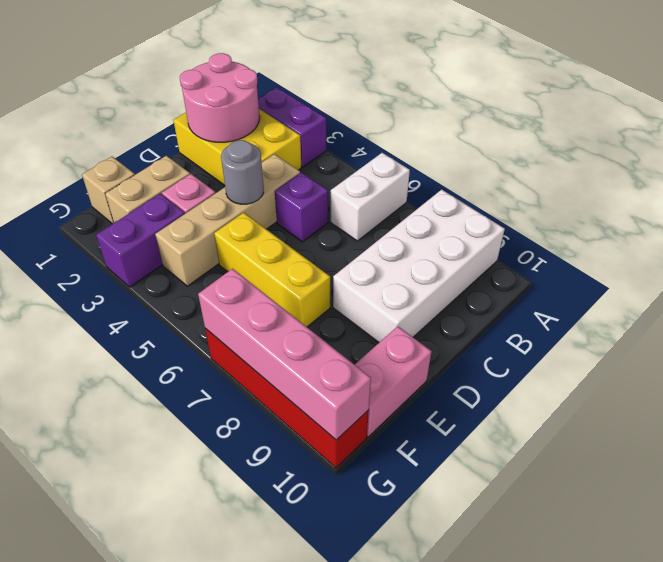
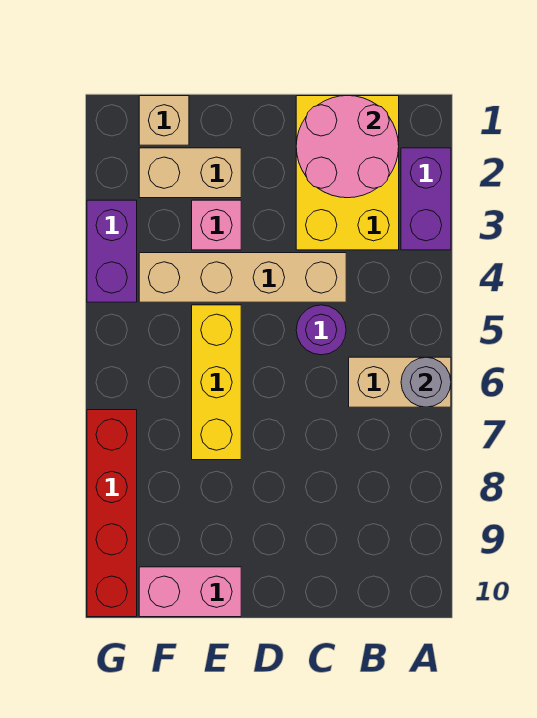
white brick A6:B6 level 1 -> tan brick A6:B6 level 1
white brick A8:D9 level 1 -> none
purple brick C5 level 1 -> purple round brick C5 level 1
grey round brick D4 level 2 -> grey round brick A6 level 2
purple brick F3:G3 level 1 -> purple brick G3:G4 level 1
pink brick G7:G10 level 2 -> none

